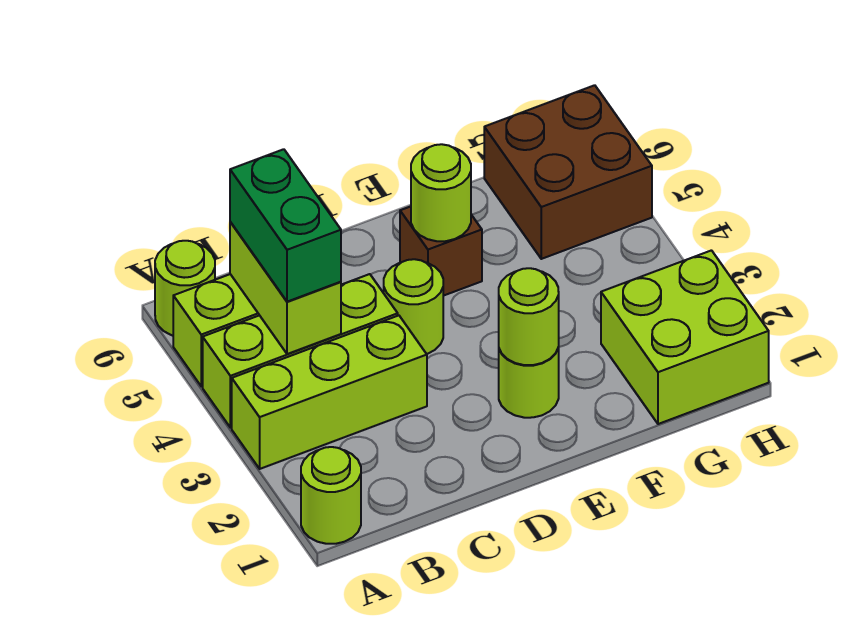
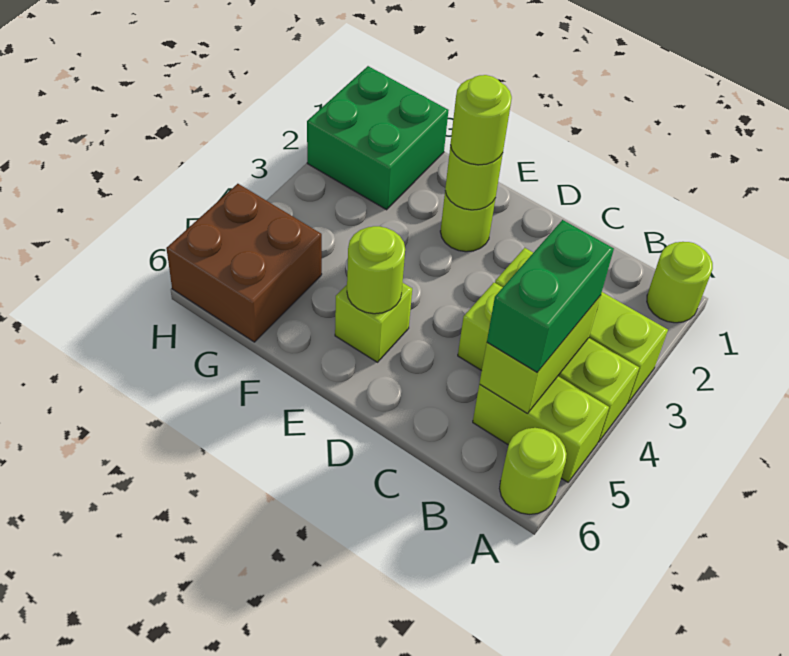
lime round brick D4 level 1 -> lime round brick E2 level 3
brown brick E5 level 1 -> lime brick E5 level 1
lime brick G1:H2 level 1 -> green brick G1:H2 level 1

